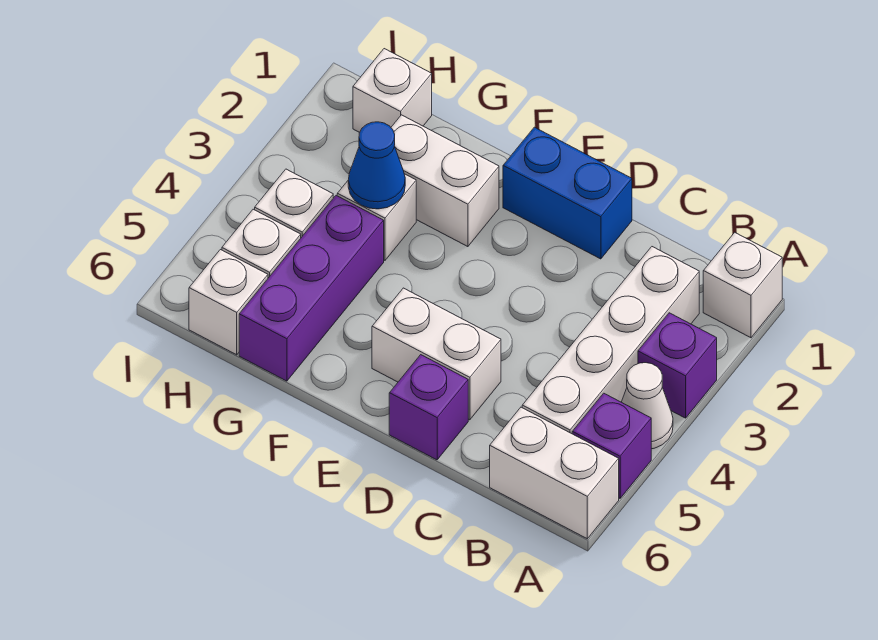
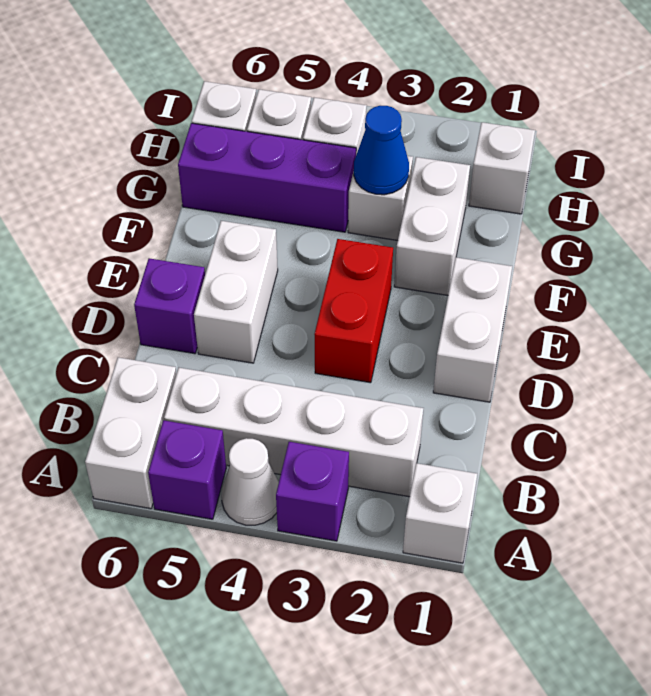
blue brick D1:E1 level 1 -> white brick D1:E1 level 1
none -> red brick D3:E3 level 1

